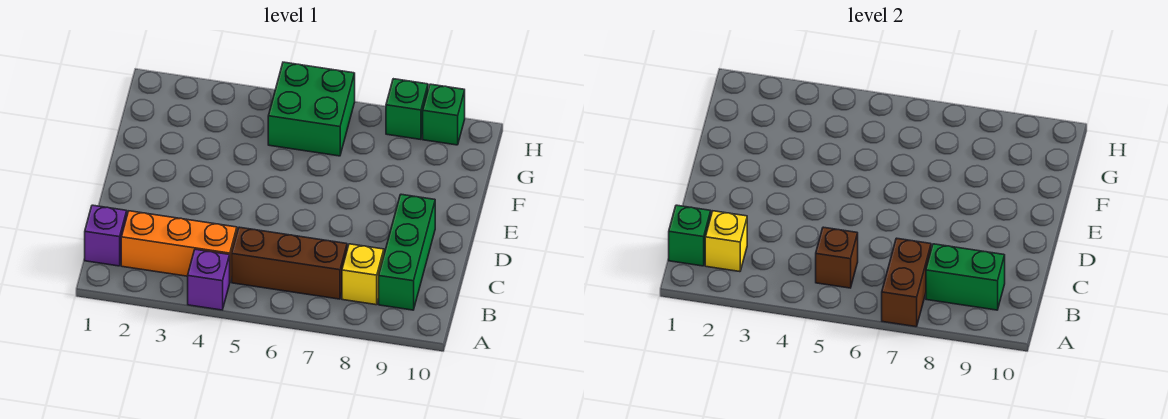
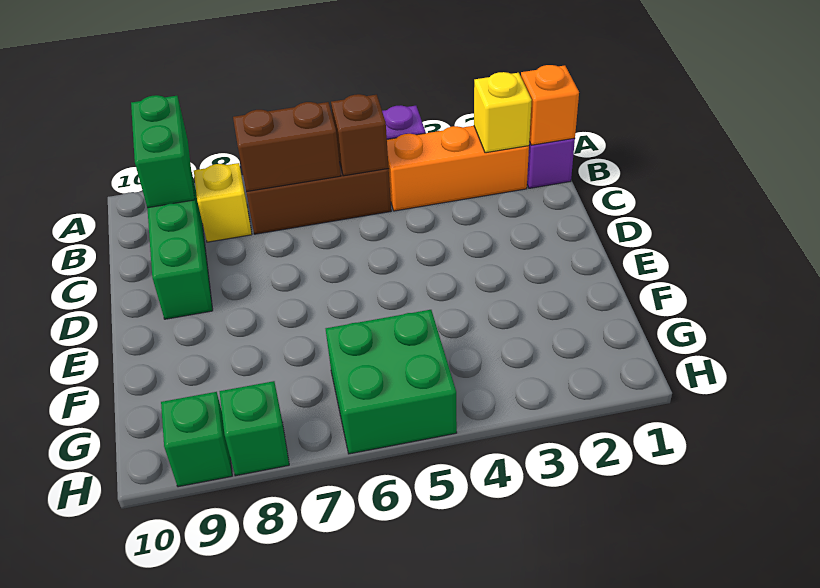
brown brick A7:B7 level 2 -> brown brick B6:B7 level 2
green brick B1 level 2 -> orange brick B1 level 2
green brick B8:B9 level 2 -> green brick A9:B9 level 2

